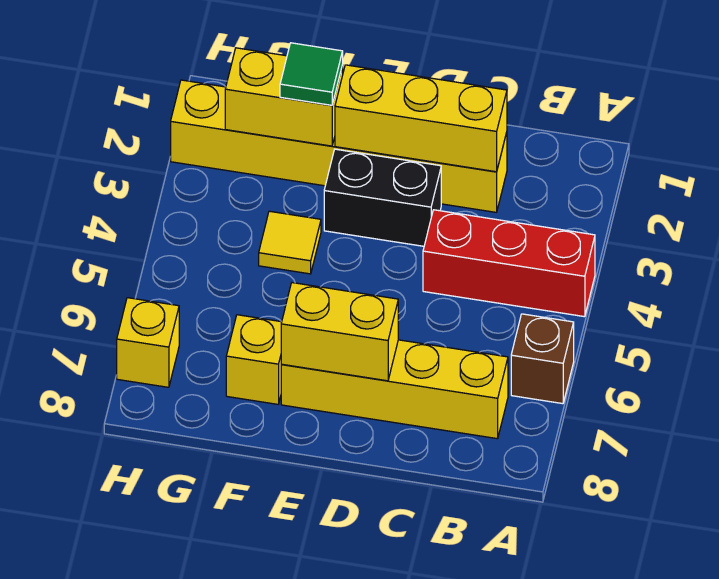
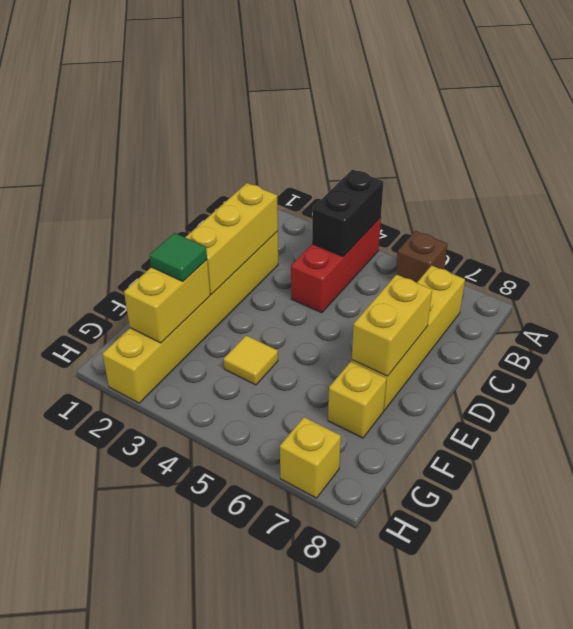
black brick D3:E3 level 1 -> black brick A4:B4 level 2

